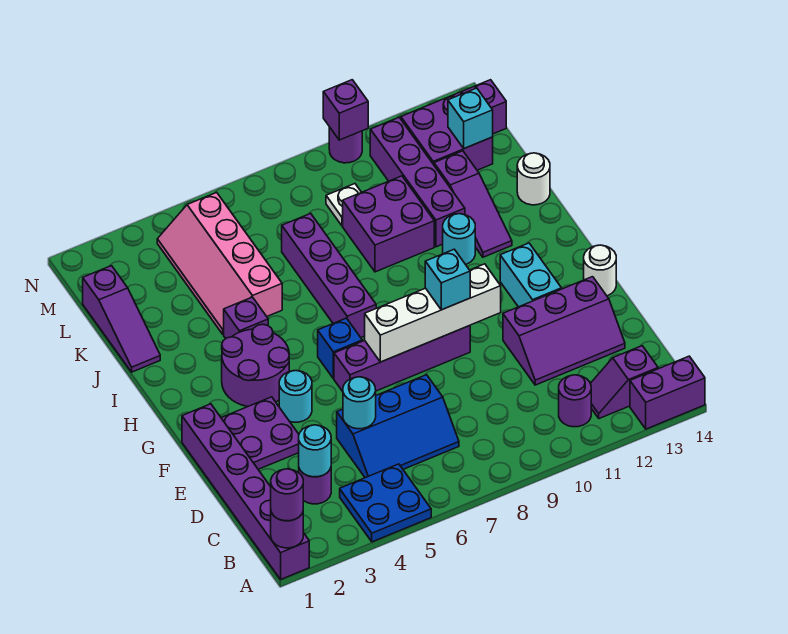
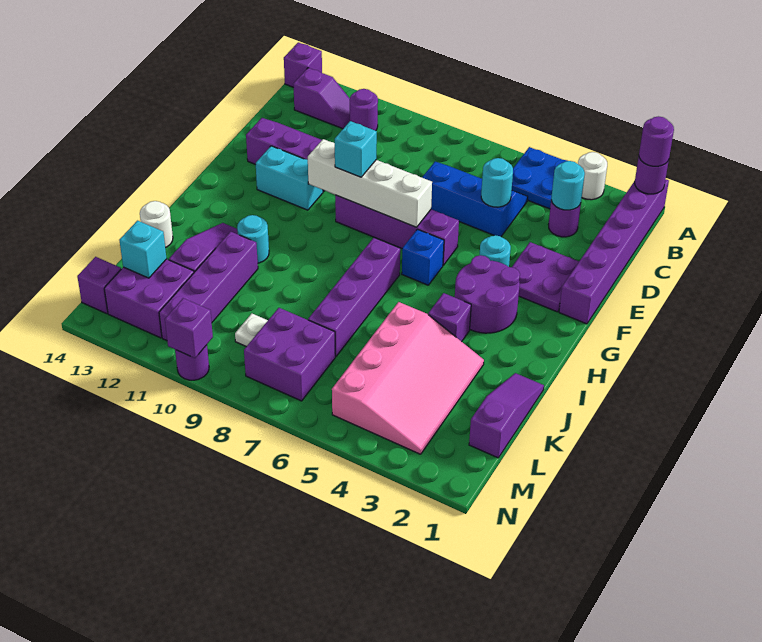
purple brick A13:A14 level 1 -> purple brick A14 level 1
cyan brick F12:G12 level 1 -> cyan brick F11:F12 level 1
white round brick F14 level 1 -> white round brick A3 level 1
pink slope J4:M5 level 1 top 5 -> pink slope J3:M5 level 1 top 5
purple brick J9:K10 level 1 -> purple brick L7:M8 level 1

